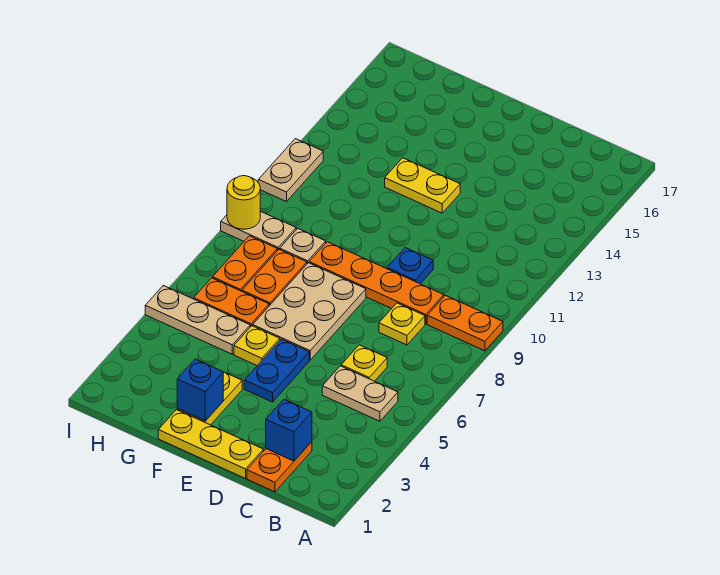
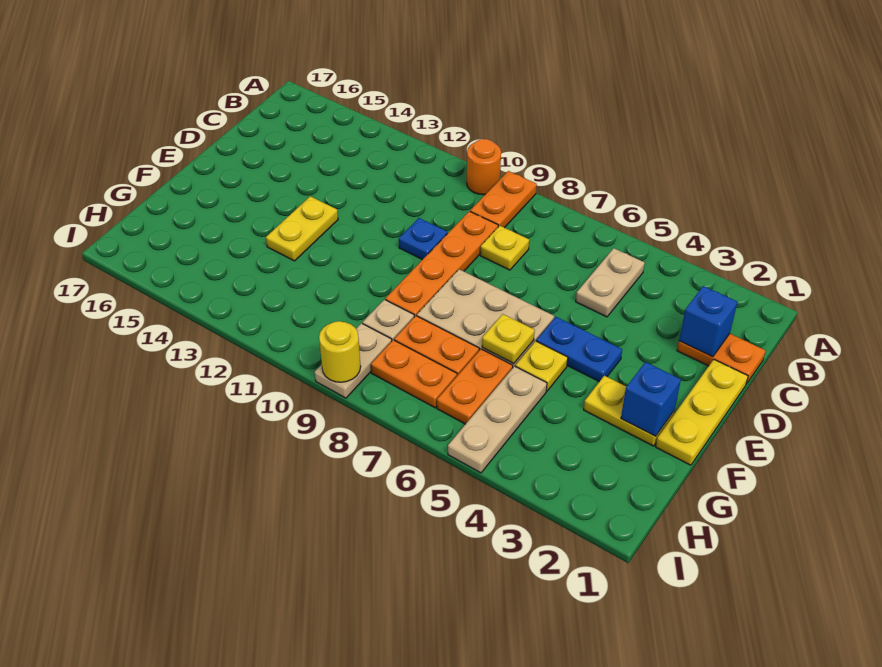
none -> orange round brick A10 level 1
yellow plate C6 level 1 -> yellow plate F6 level 2
tan plate I11:I12 level 1 -> none

